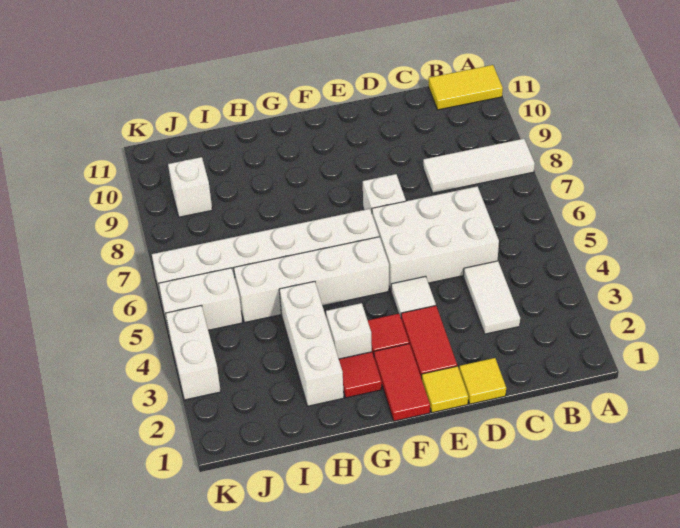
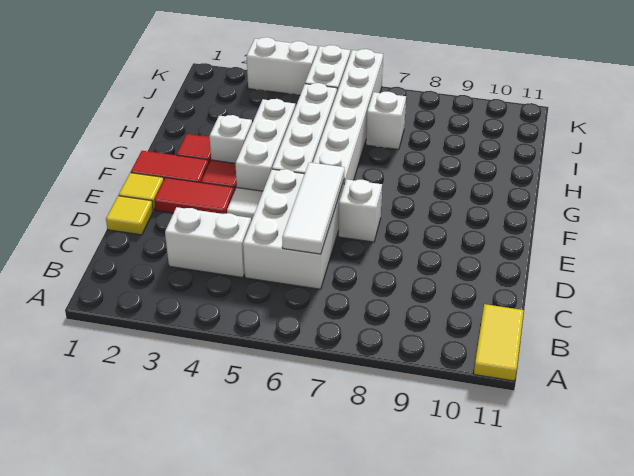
white tile A8:C8 level 1 -> white tile C6:E6 level 2
white tile C3:C4 level 1 -> white brick C3:C4 level 1
white brick H2:H4 level 1 -> white brick F4:H4 level 1
white brick J9 level 1 -> white brick I7 level 1

